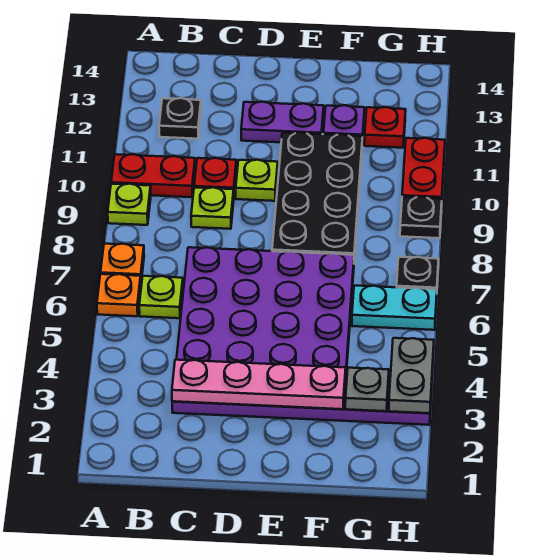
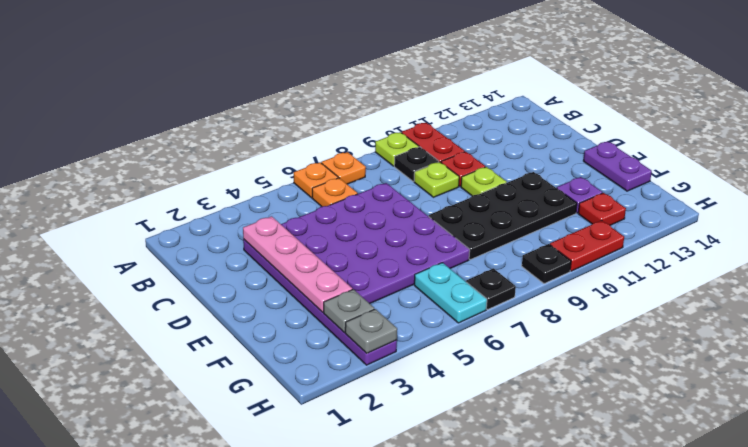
lime plate B6 level 1 -> orange plate B6 level 1
black plate B12 level 1 -> black plate B9 level 1
purple plate D12:E12 level 1 -> purple plate E14:F14 level 1
grey plate H3:H4 level 2 -> grey plate H3 level 2

